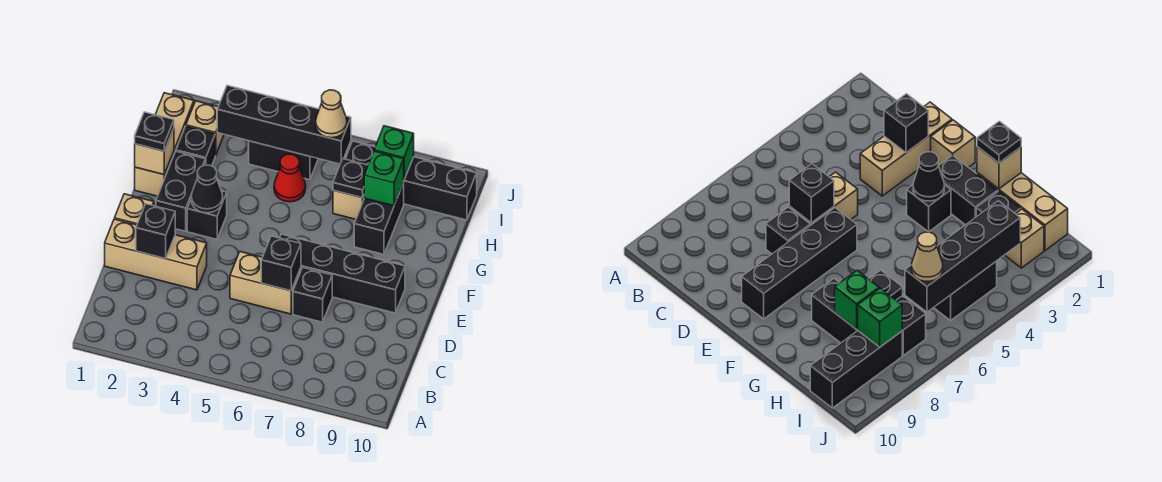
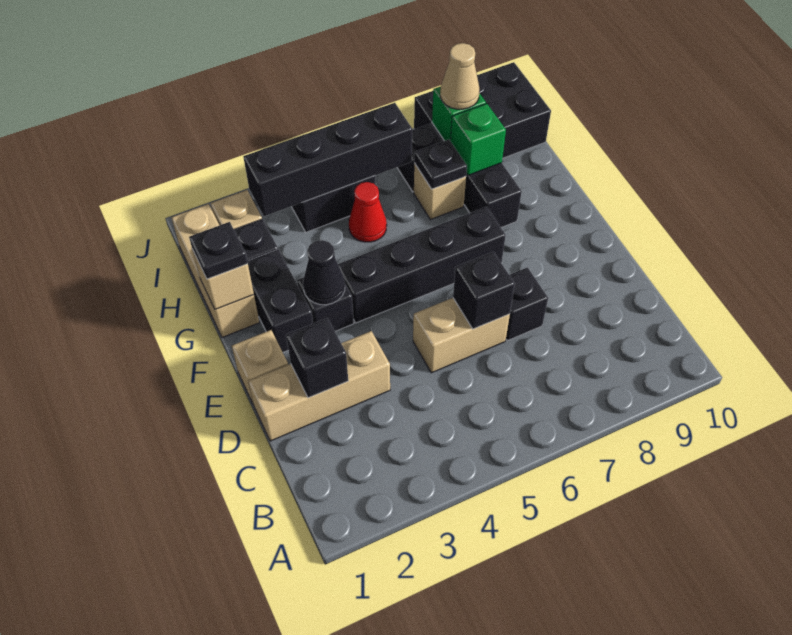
black brick E6:E9 level 1 -> black brick F4:F7 level 1
tan cone I6 level 3 -> tan cone I8 level 3
black brick I8:I10 level 1 -> black brick I8:J10 level 1

